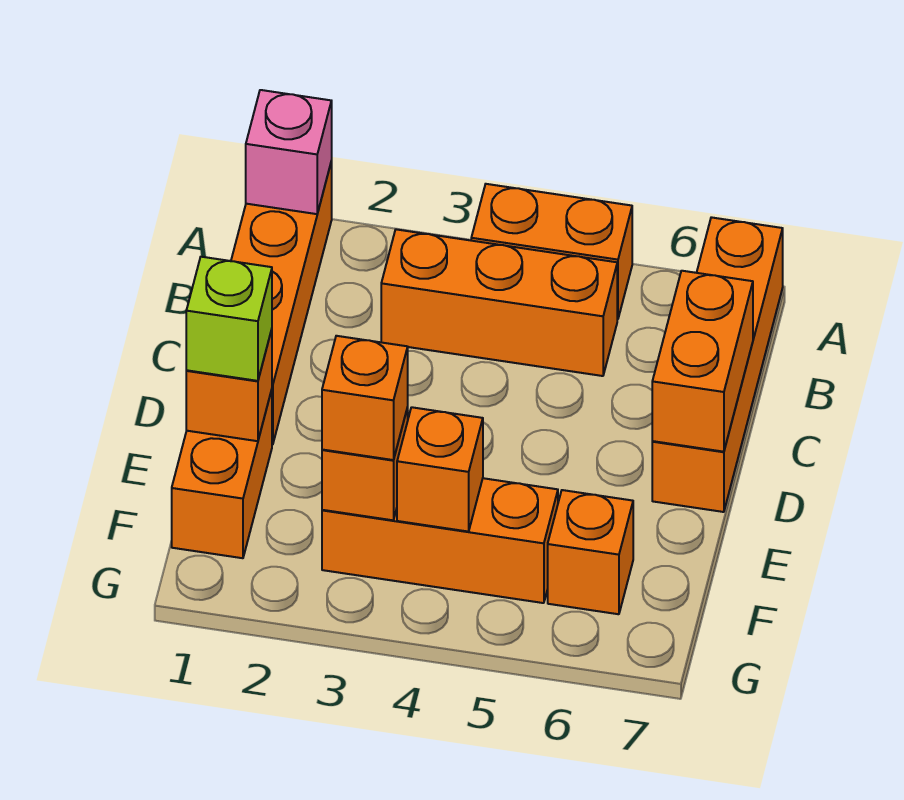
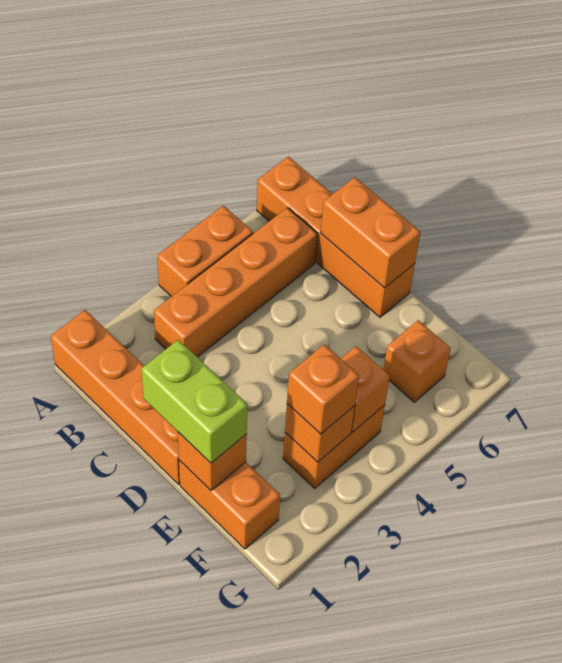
pink brick A1 level 2 -> none
orange brick B3:B5 level 1 -> orange brick B3:B6 level 1
lime brick E1 level 3 -> lime brick D1:E1 level 3
orange brick F3:F5 level 1 -> orange brick F3:F4 level 1

